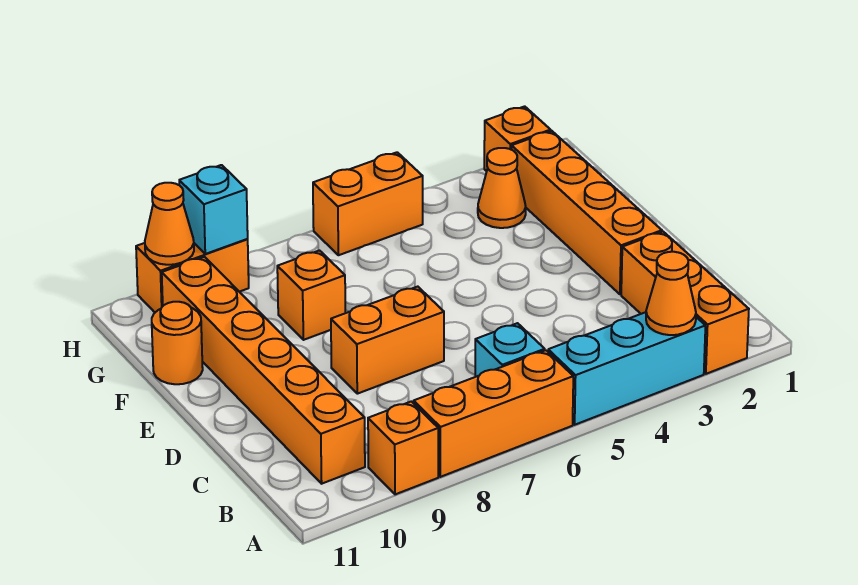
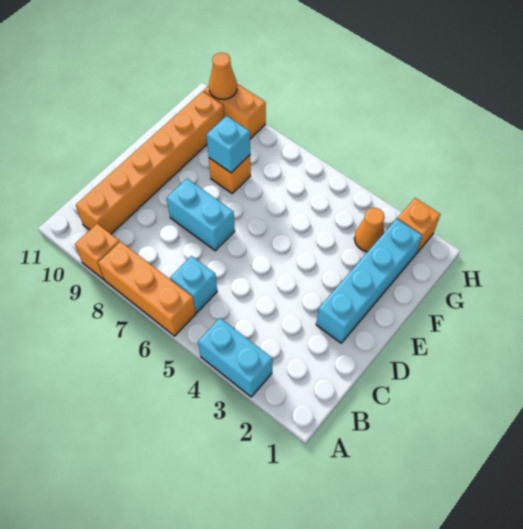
orange brick A2:C2 level 1 -> none
cyan brick A3:A5 level 1 -> cyan brick A3:A4 level 1
orange cone A3 level 2 -> none
orange brick D2:G2 level 1 -> cyan brick D2:G2 level 1
orange brick D7:D8 level 1 -> cyan brick D7:D8 level 1
orange round brick F11 level 1 -> none
orange brick H5:H6 level 1 -> none
cyan brick H9 level 2 -> cyan brick F8 level 2

